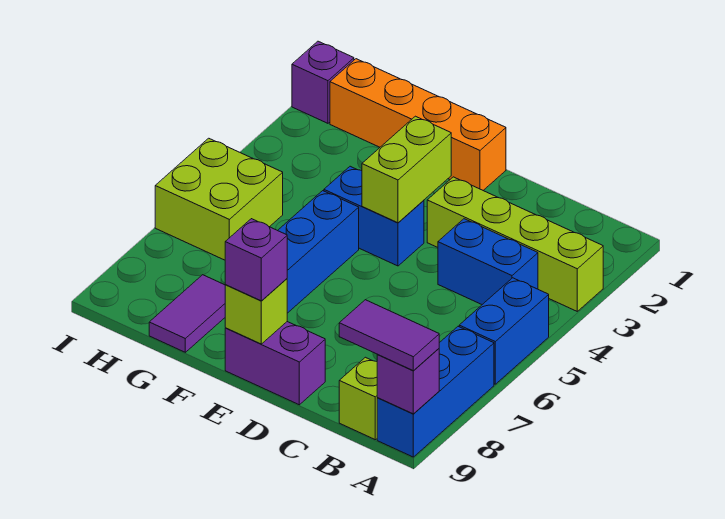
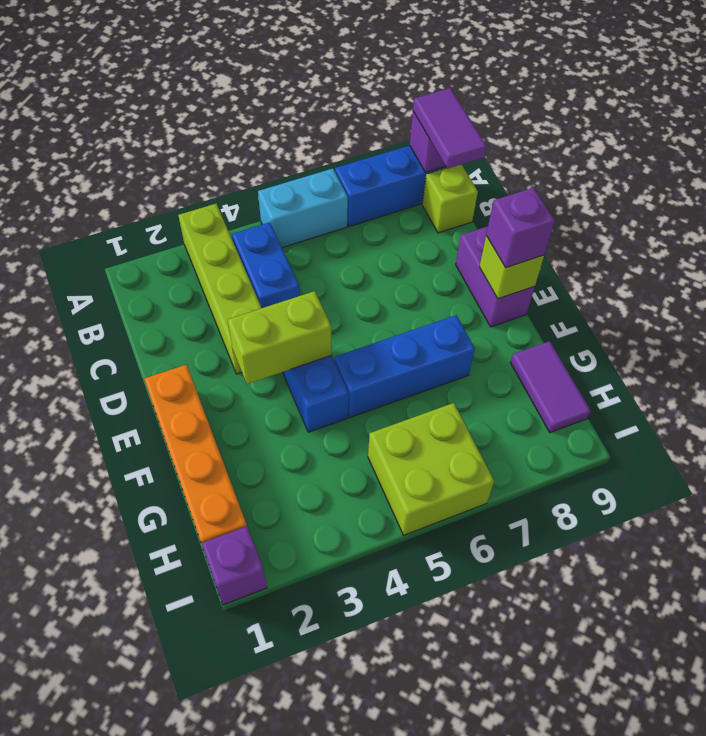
blue brick A5:A6 level 1 -> cyan brick A5:A6 level 1
purple tile G8:G9 level 1 -> purple tile G9:H9 level 1

